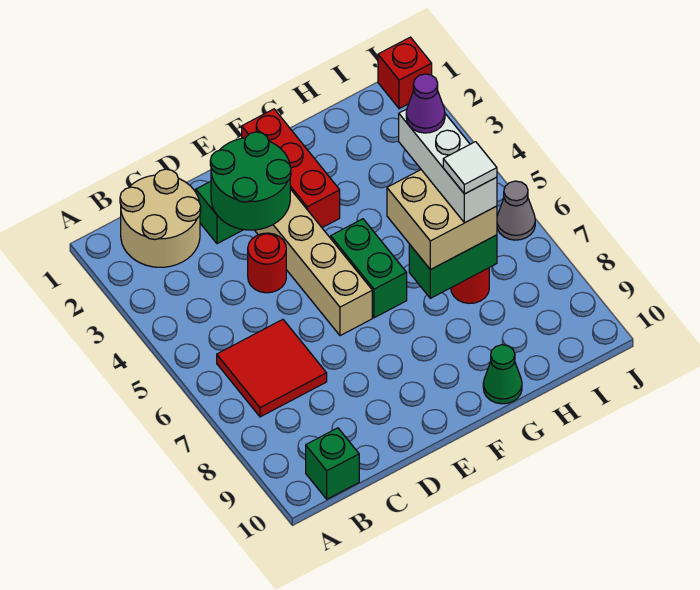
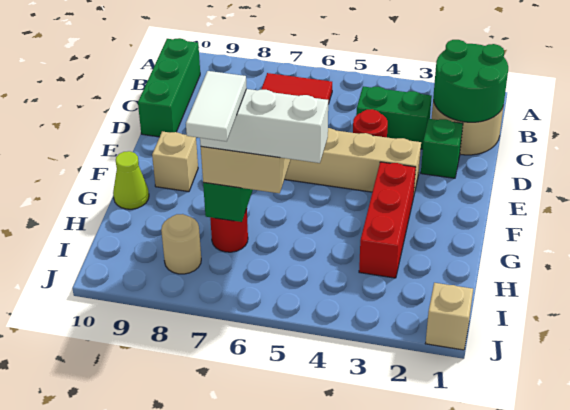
green brick B10 level 1 -> green brick B10:D10 level 1
green round brick D2:E3 level 2 -> green round brick B1:C2 level 2
red brick F1:F3 level 1 -> red brick F3:H3 level 1
green brick F5:F6 level 1 -> green brick C3:C4 level 1
none -> tan brick F9 level 1
green cone G10 level 1 -> lime cone G10 level 1
purple cone H5 level 5 -> none
white tile H7 level 5 -> white tile H7:I7 level 5
none -> tan round brick I8 level 1
red brick J1 level 1 -> tan brick J1 level 1
grey cone J6 level 1 -> none

